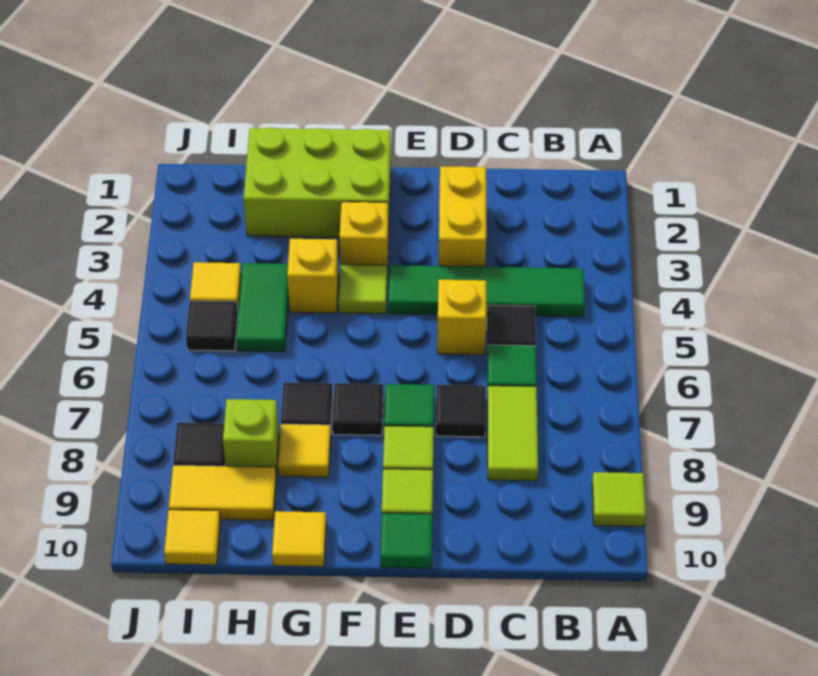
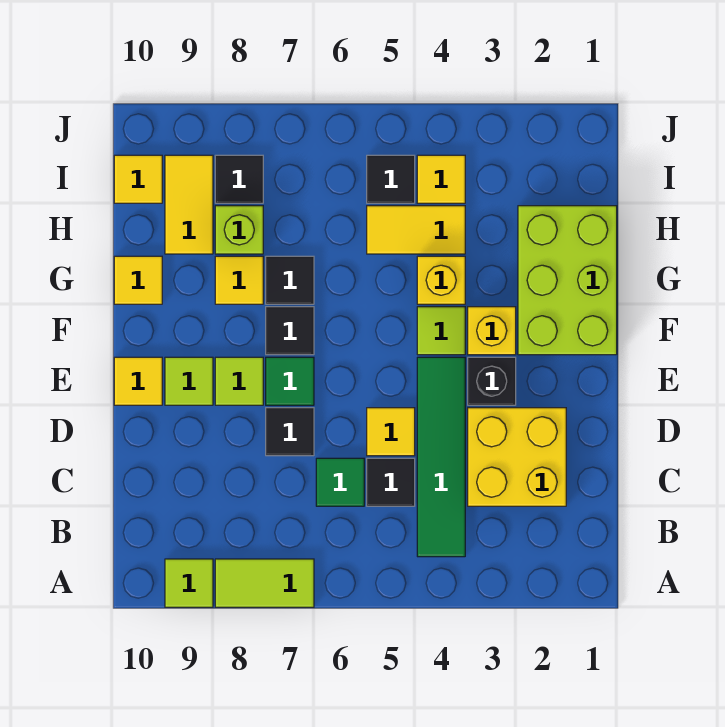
lime tile C7:C8 level 1 -> lime tile A7:A8 level 1
yellow brick D2:D3 level 1 -> yellow brick C2:D3 level 1
yellow brick D5 level 1 -> yellow tile D5 level 1
none -> black brick E3 level 1
green tile E10 level 1 -> yellow tile E10 level 1
green tile H4:H5 level 1 -> yellow tile H4:H5 level 1

